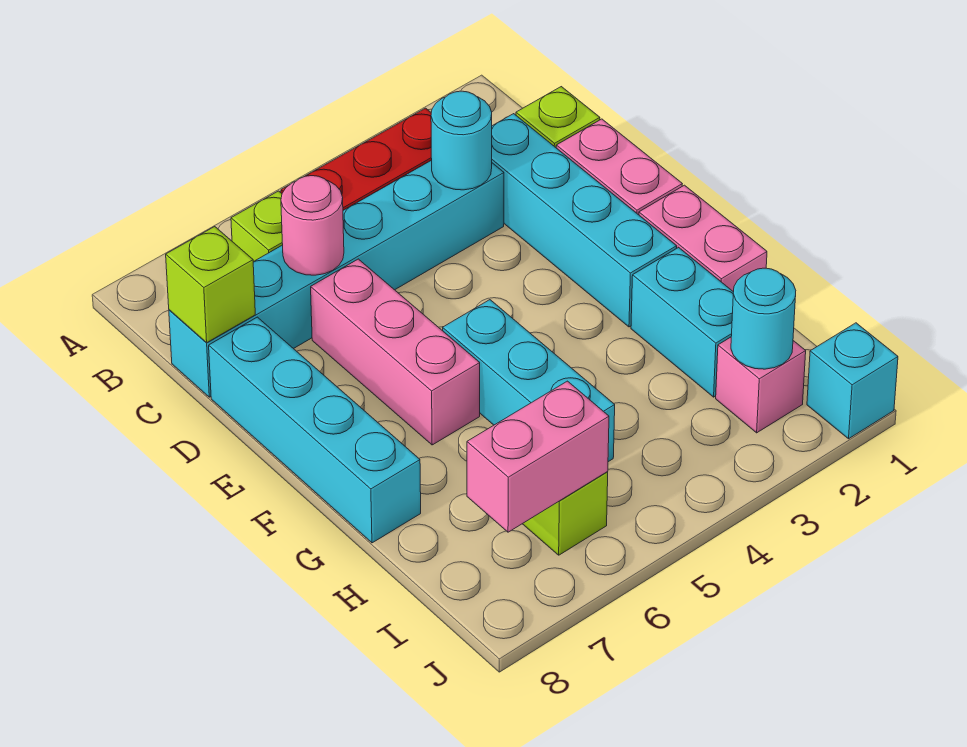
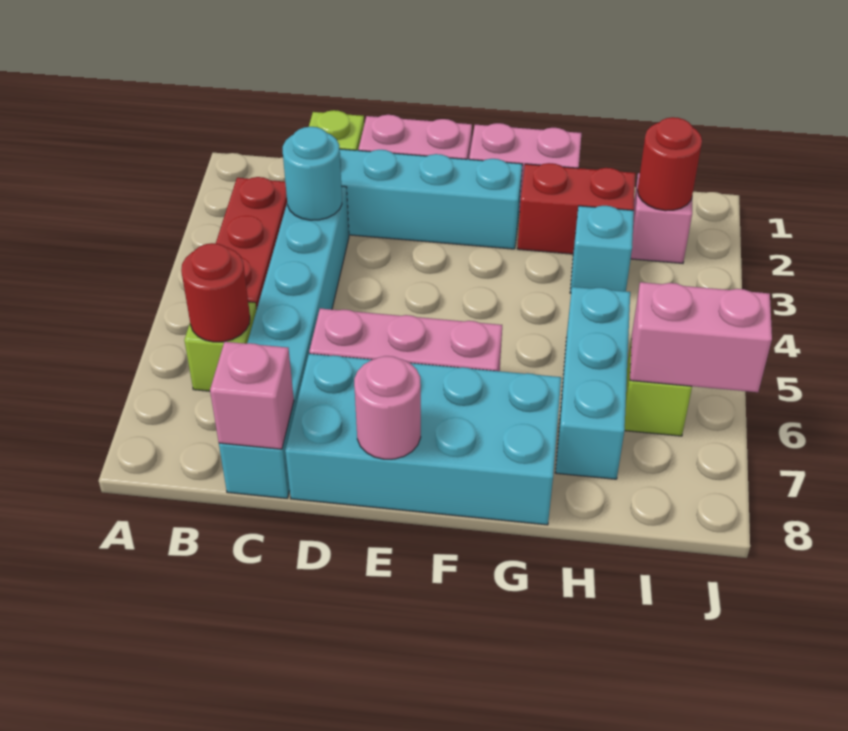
none -> red round brick B6 level 2
pink round brick C6 level 2 -> pink round brick E8 level 2
lime brick C8 level 2 -> pink brick C8 level 2
cyan brick D8:G8 level 1 -> cyan brick D7:G8 level 1
cyan brick F5:H5 level 1 -> cyan brick H5:H7 level 1
cyan brick G2:H2 level 1 -> red brick G2:H2 level 1
cyan round brick I2 level 2 -> red round brick I2 level 2
pink brick I6:I7 level 2 -> pink brick I6:J6 level 2
cyan brick J1 level 1 -> cyan brick H3 level 1

